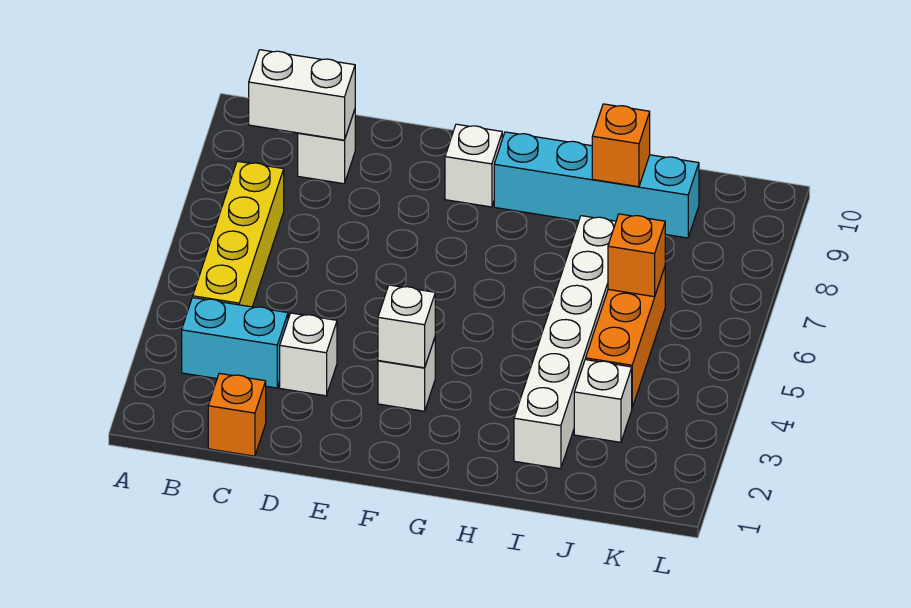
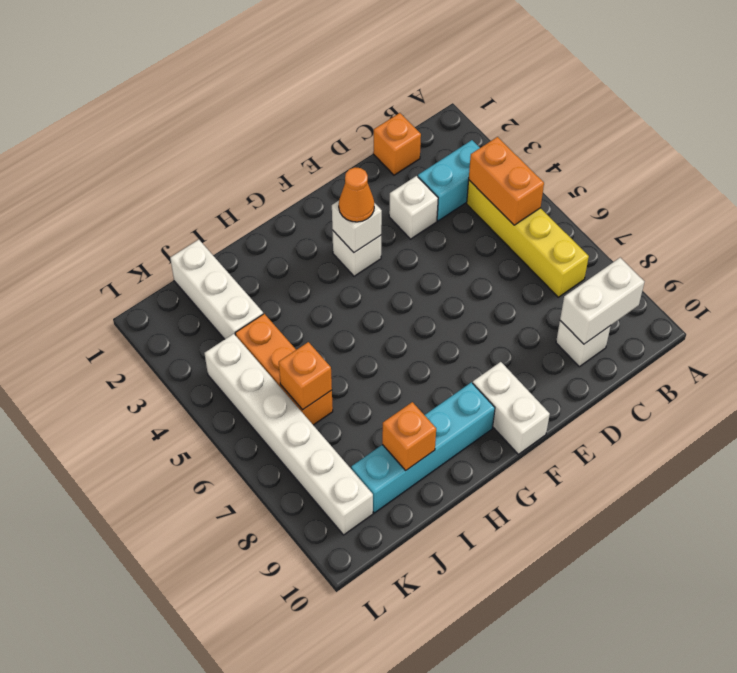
none -> orange brick B4:B5 level 2
none -> orange cone F3 level 3
white brick F9 level 1 -> white brick F9:F10 level 1
white brick I2:I7 level 1 -> white brick K4:K9 level 1
white brick J3 level 1 -> white brick J1:J3 level 1

